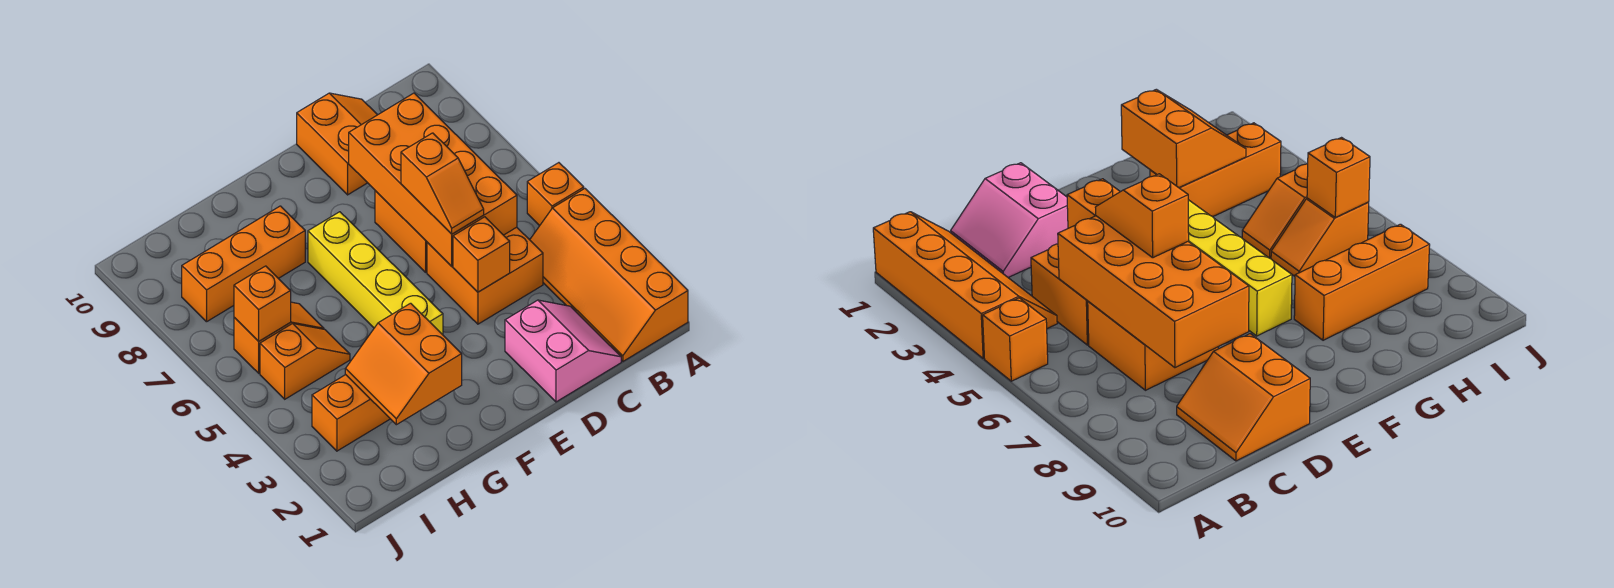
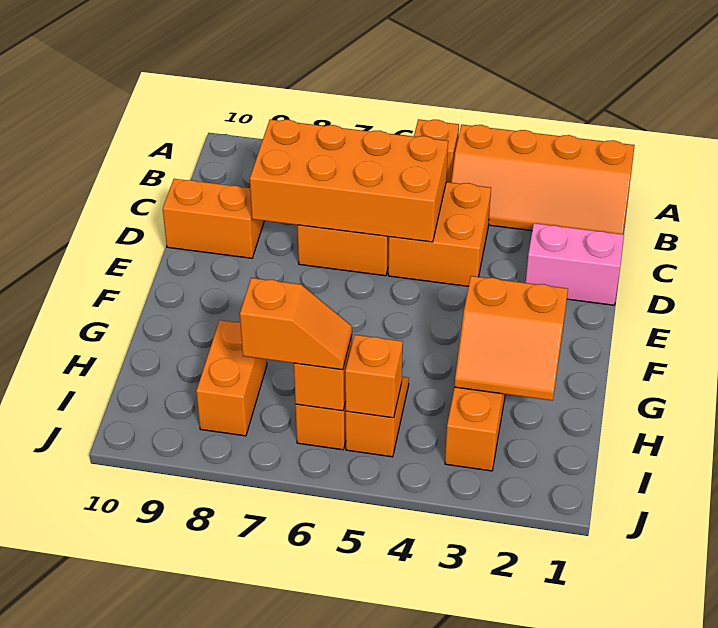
orange brick D4 level 2 -> orange brick I5 level 2
orange slope D5:D6 level 3 top 6 -> orange slope I6:I7 level 3 top 7
yellow brick F4:F7 level 1 -> none
orange brick G8:I8 level 1 -> orange brick H8:I8 level 1

